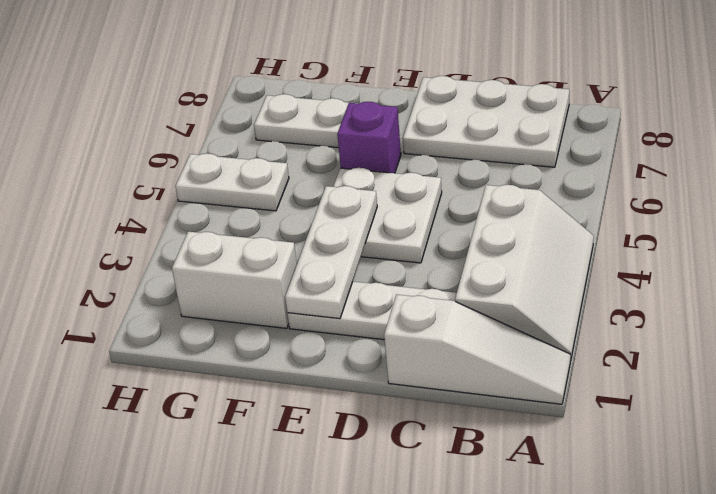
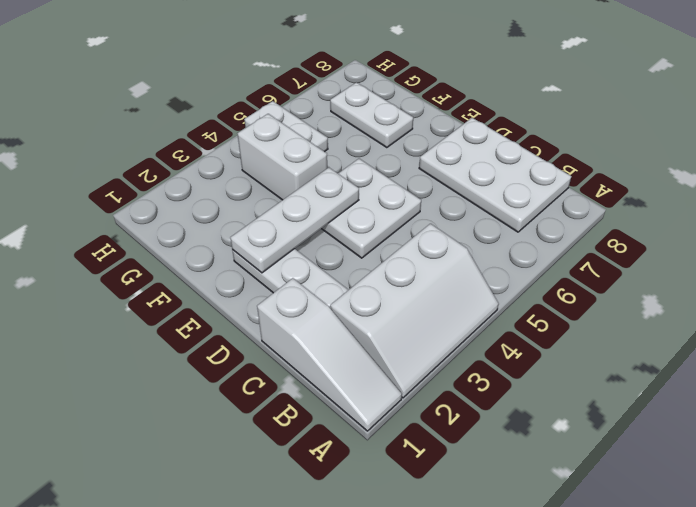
purple brick E6 level 1 -> none
white brick F2:G2 level 1 -> white brick F4:G4 level 1

